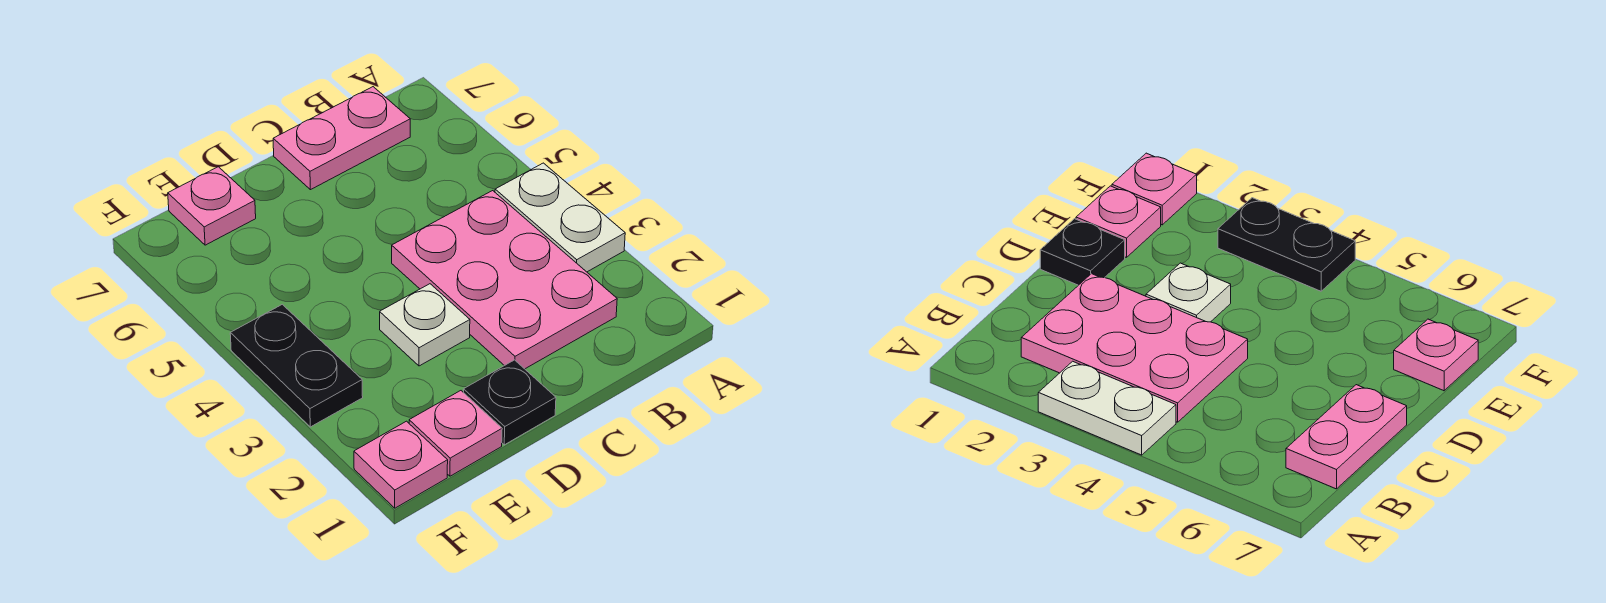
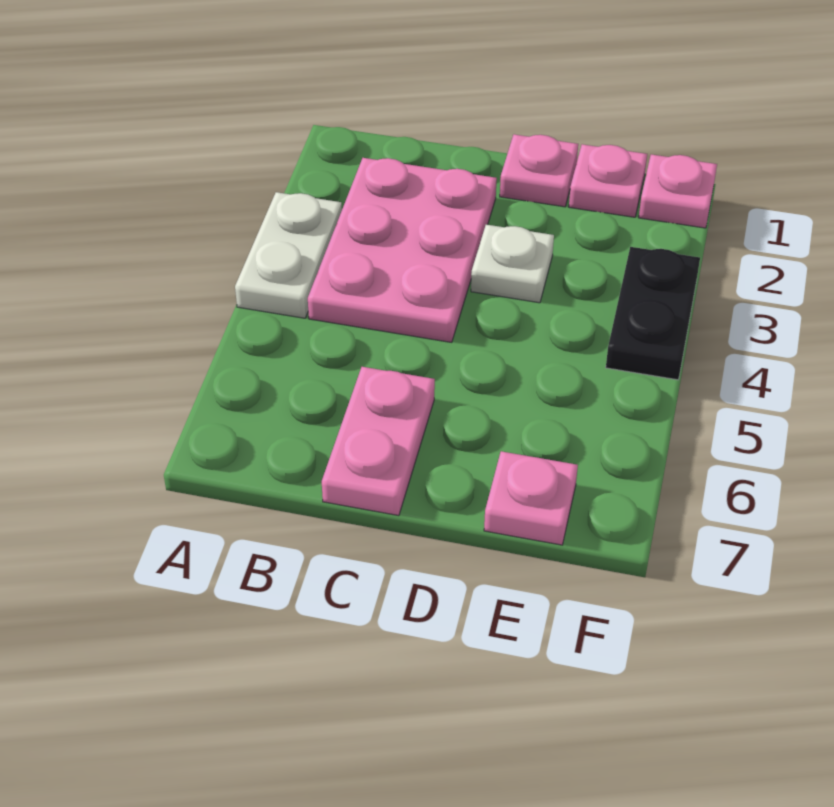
pink plate B7:C7 level 1 -> pink plate C6:C7 level 1
black plate D1 level 1 -> pink plate D1 level 1

